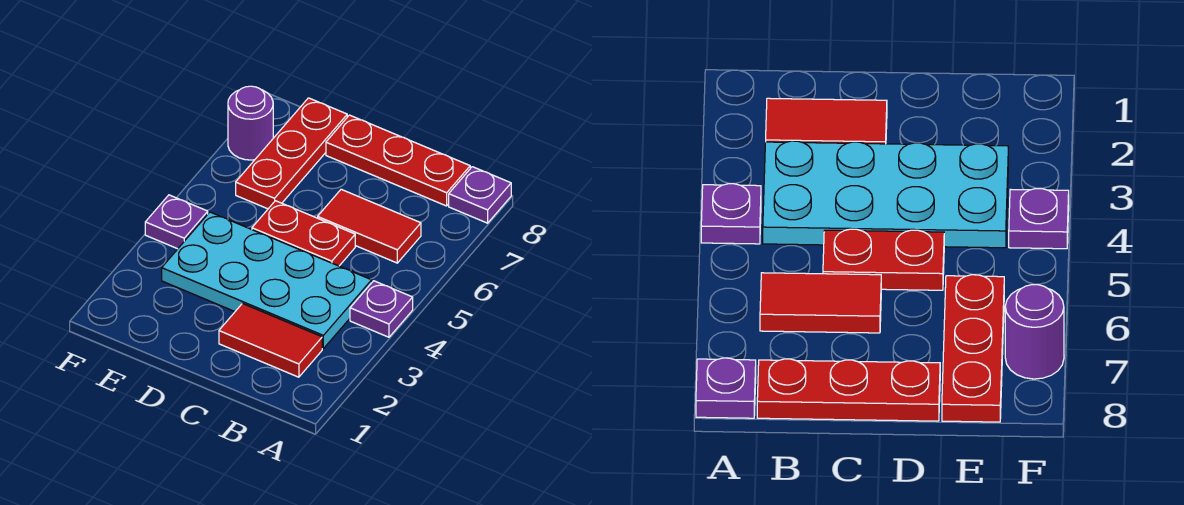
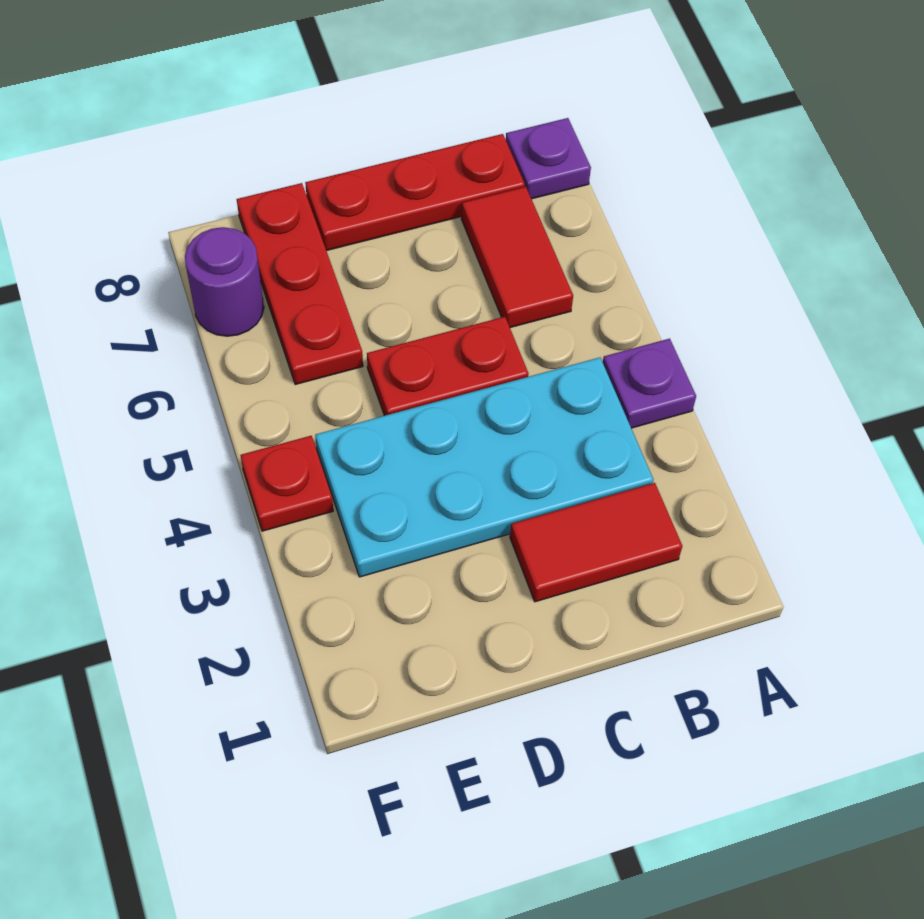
red tile B6:C6 level 1 -> red tile B6:B7 level 1
purple plate F4 level 1 -> red plate F4 level 1

